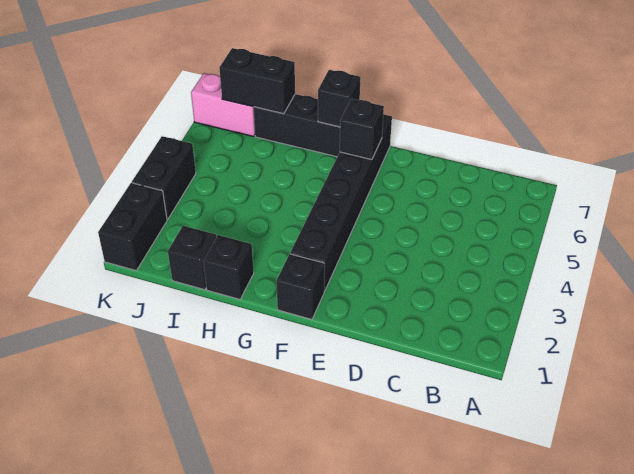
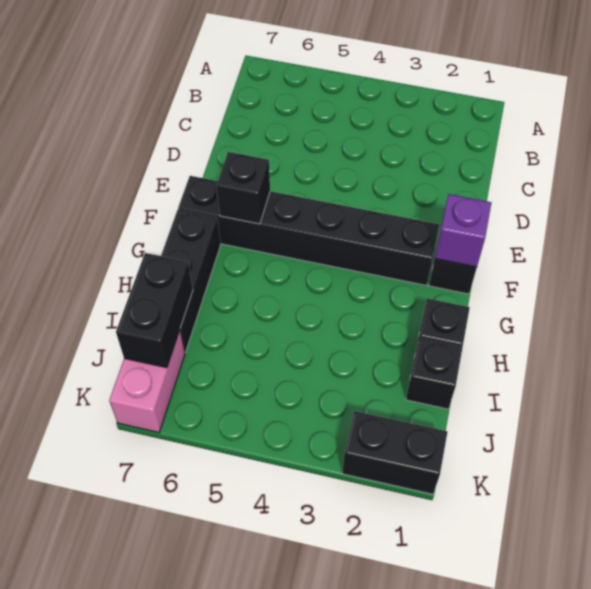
none -> purple brick F1 level 2
black brick G7 level 2 -> none
black brick K3:K4 level 1 -> none

